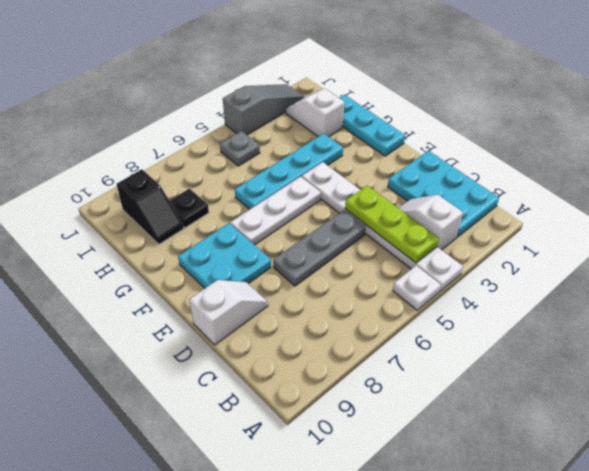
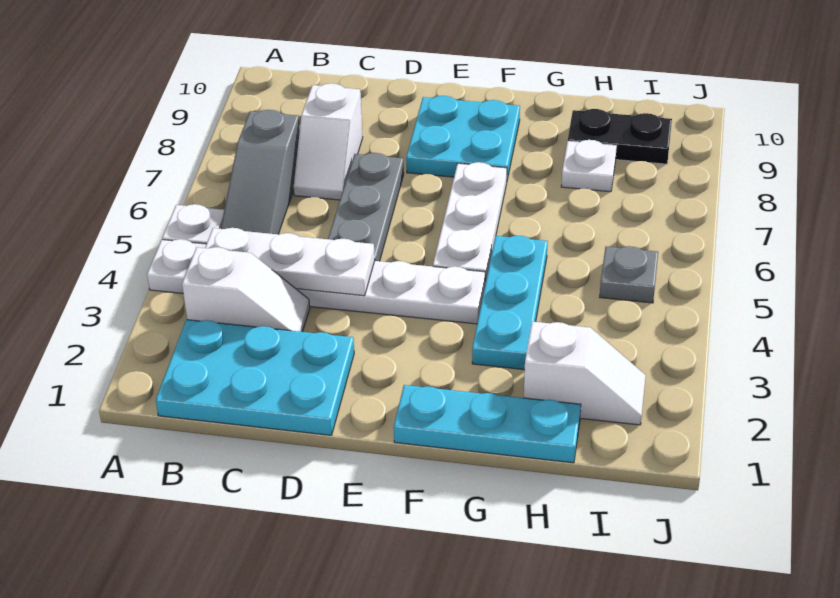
lime plate B4:D4 level 2 -> white plate B4:D4 level 2
white slope D9:D10 level 1 top 10 -> white slope C7:C8 level 1 top 8
cyan plate G3:G6 level 1 -> cyan plate G3:G5 level 1
black plate H8 level 1 -> white plate H8 level 1
black slope H9:I9 level 1 top I -> black plate H9:I9 level 1
grey slope J2:J4 level 1 top 4 -> grey slope B5:B7 level 1 top 7

